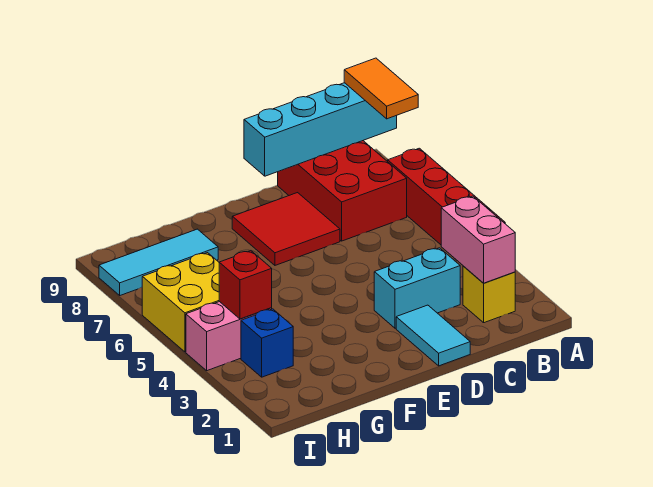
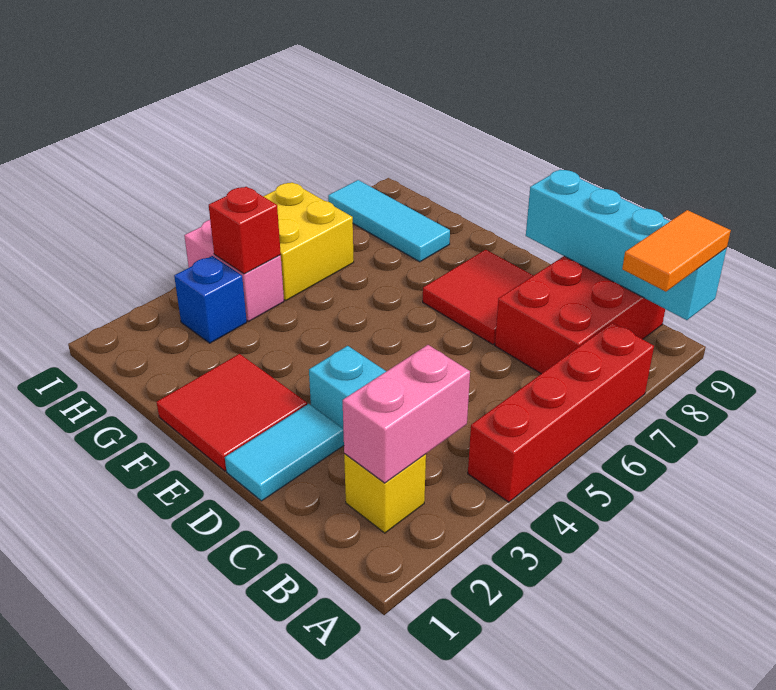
none -> red tile E1:F2 level 1

